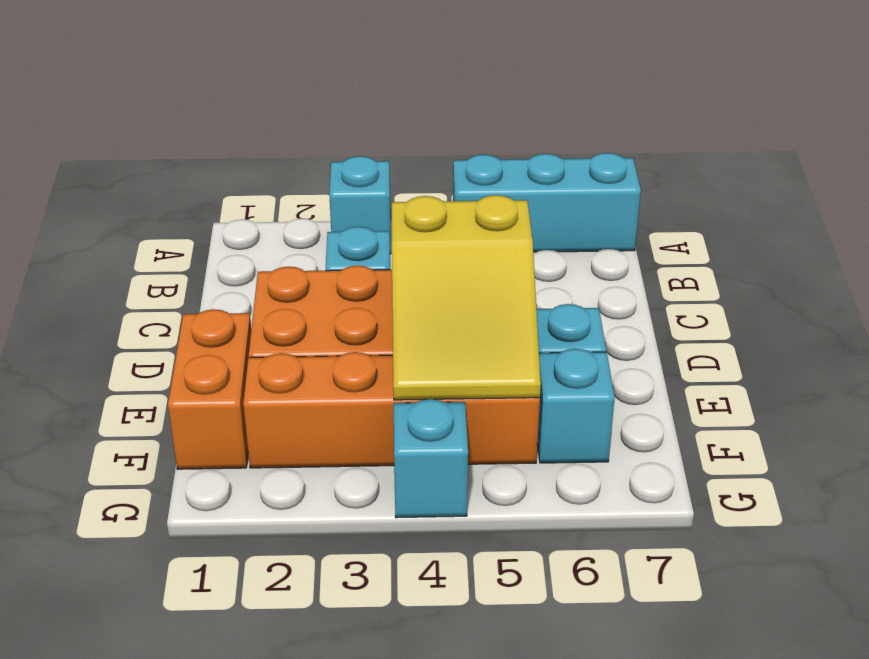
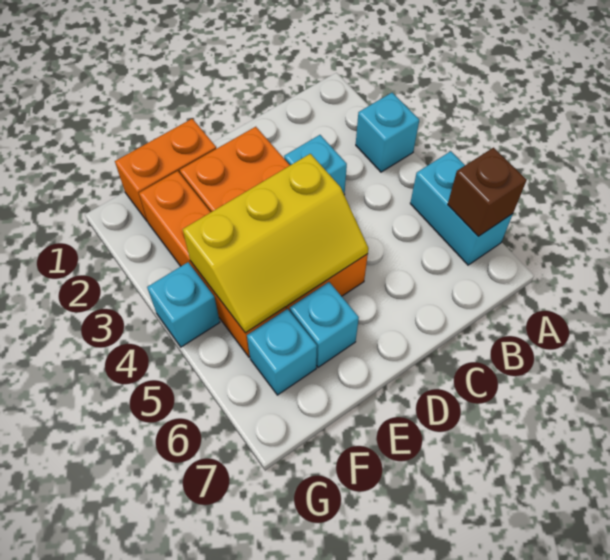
cyan brick A5:A7 level 1 -> cyan brick A5:A6 level 1
none -> brown brick A6 level 2
yellow slope D4:F5 level 2 top D -> yellow slope D4:F5 level 2 top 4

